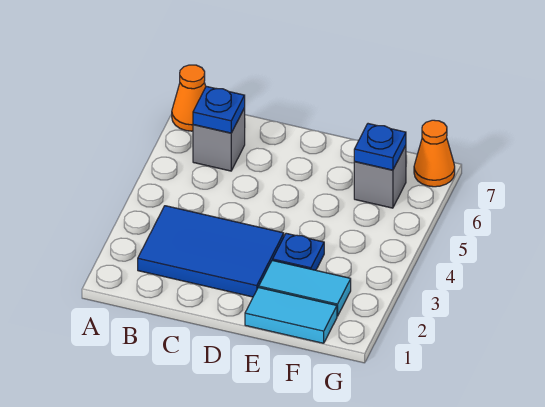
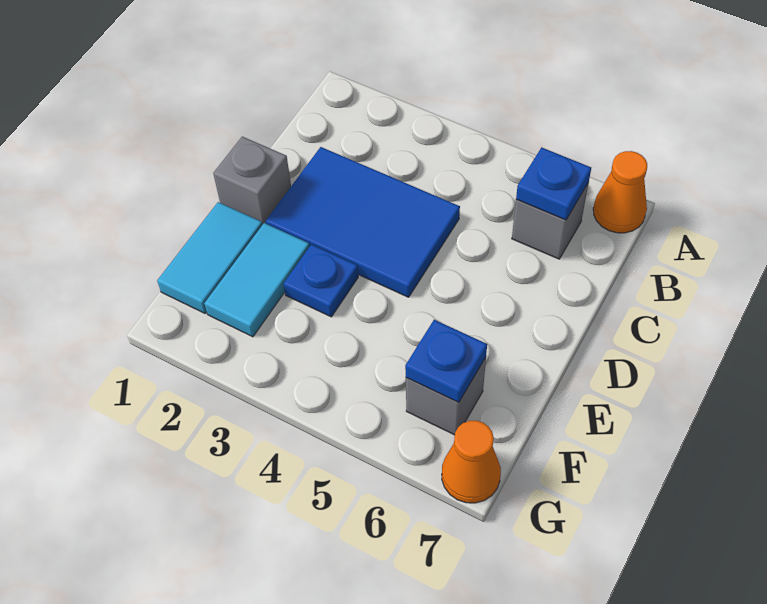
blue tile B2:D3 level 1 -> blue tile C2:D4 level 1
none -> grey brick D1 level 1

